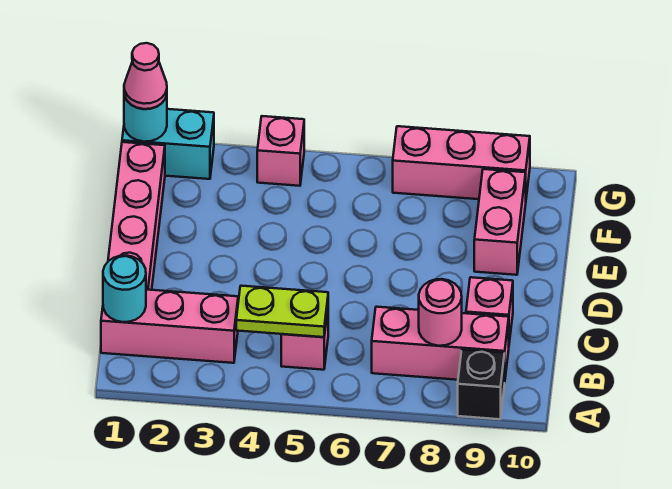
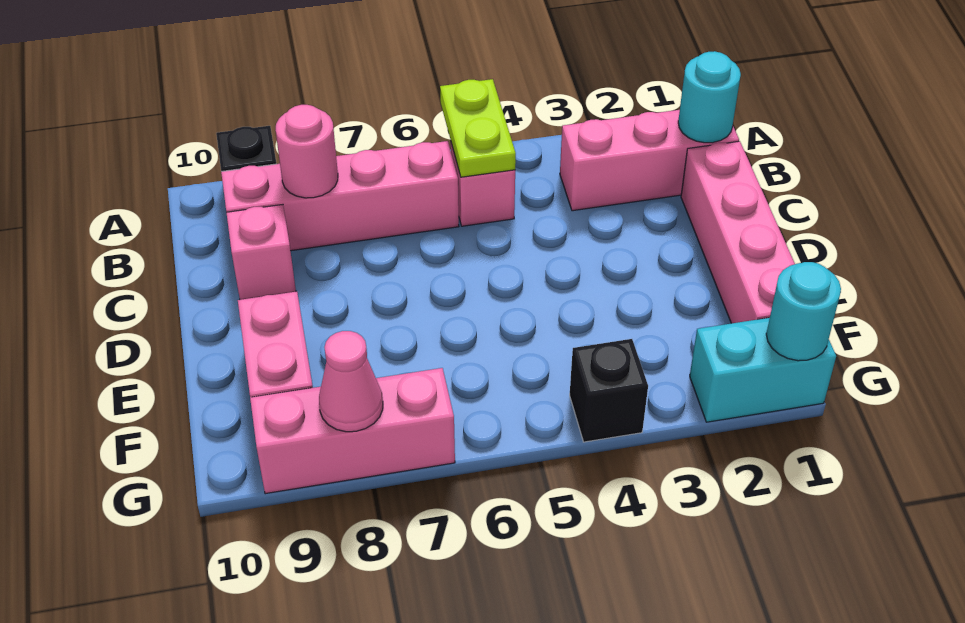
lime plate B4:B5 level 2 -> lime plate A5:B5 level 2
pink brick B7:B9 level 1 -> pink brick B6:B9 level 1
pink cone G1 level 3 -> pink cone G8 level 2
pink brick G4 level 1 -> black brick G4 level 1

